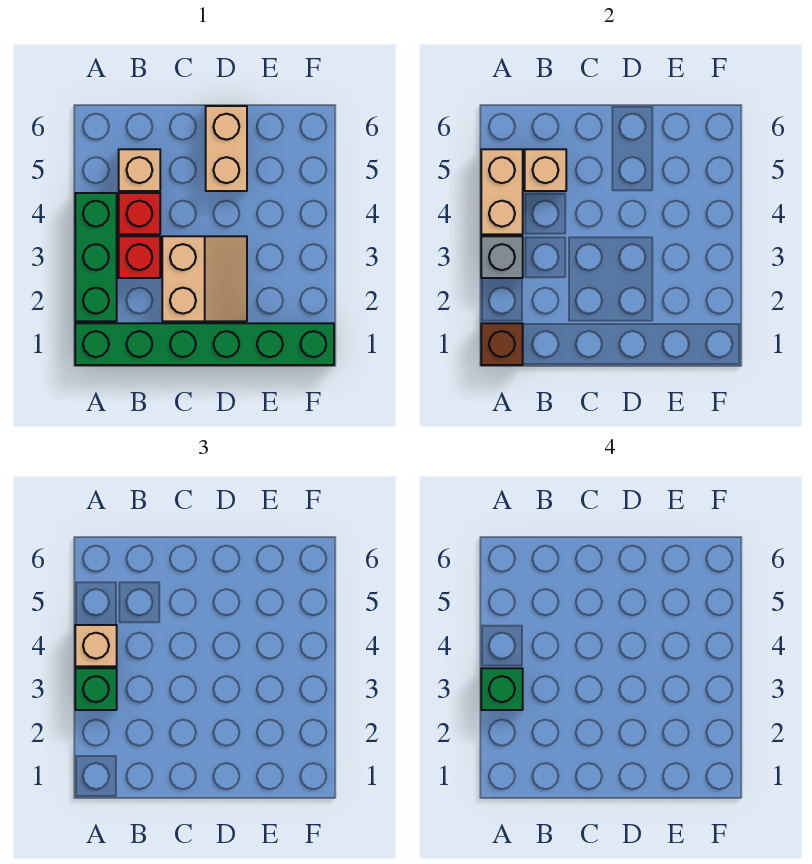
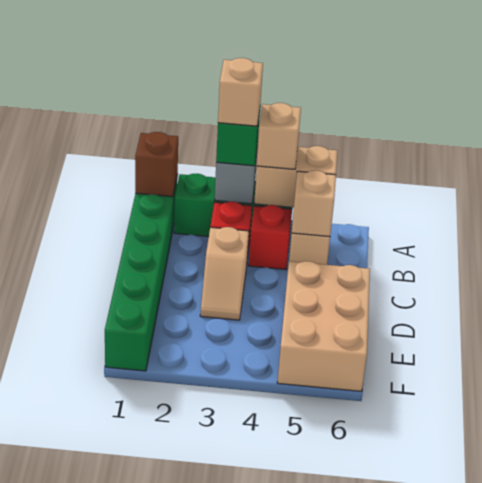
green brick A3 level 4 -> tan brick A3 level 4
tan slope C2:D3 level 1 top C -> tan slope C3:D3 level 1 top C
tan brick D5:D6 level 1 -> tan brick D5:F6 level 1

